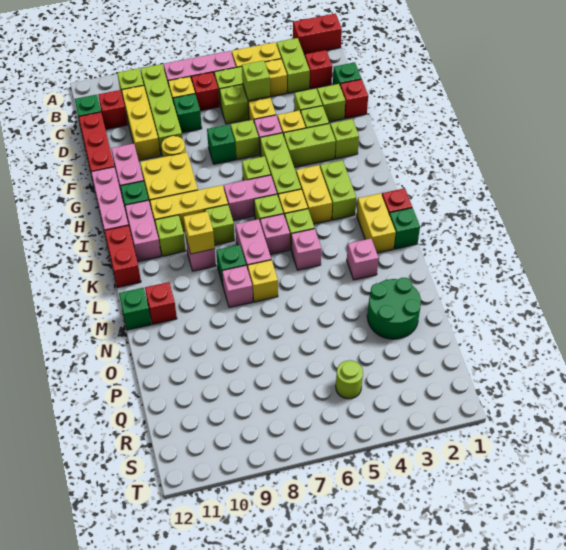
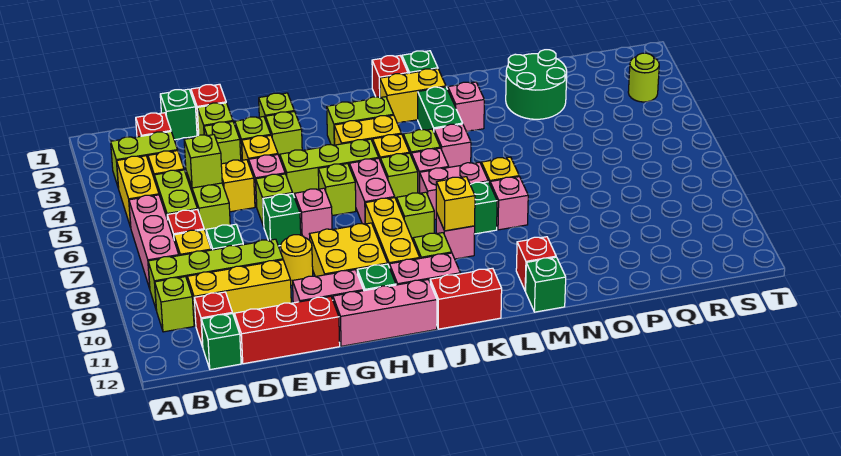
red brick A1:A2 level 1 -> none
lime brick G3:G4 level 1 -> lime brick G3 level 1
none -> pink brick G7 level 1
none -> green brick L3:L4 level 1
lime round brick R5 level 1 -> lime round brick S3 level 1

